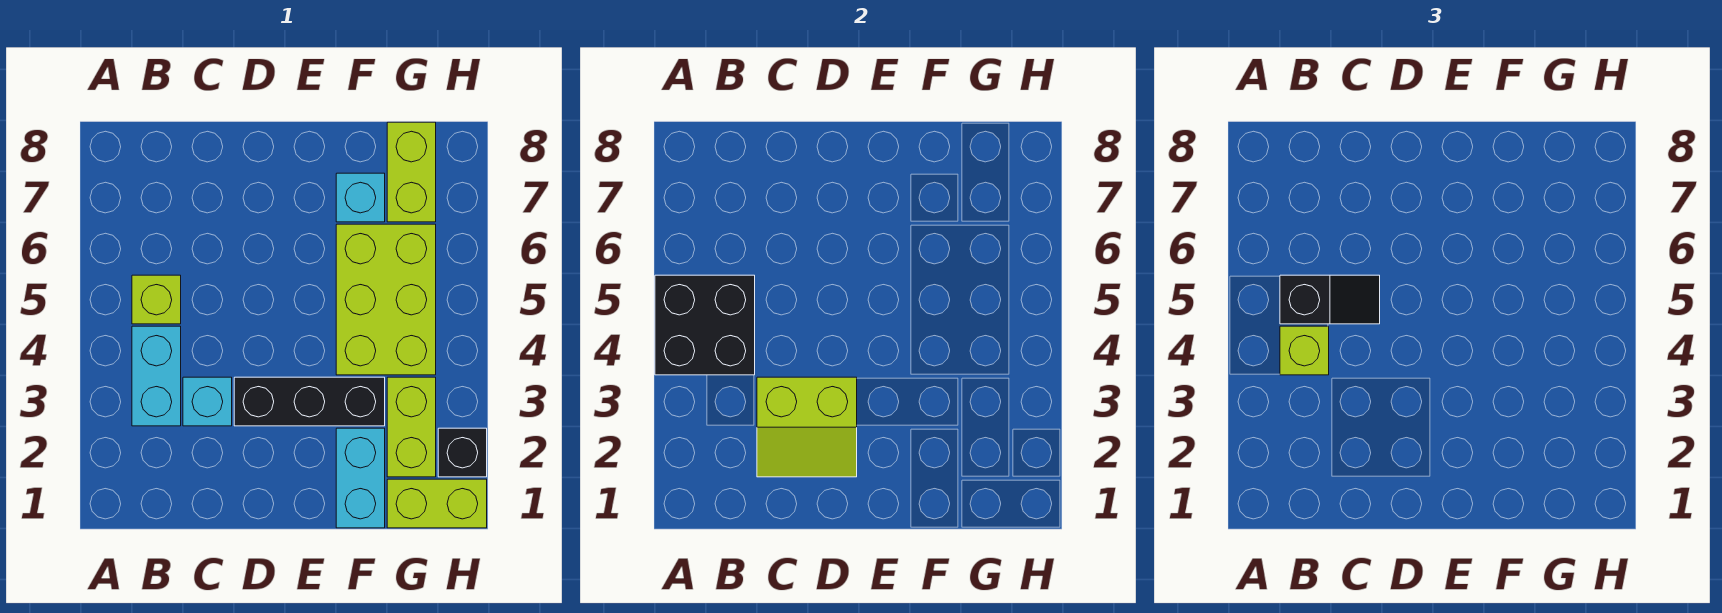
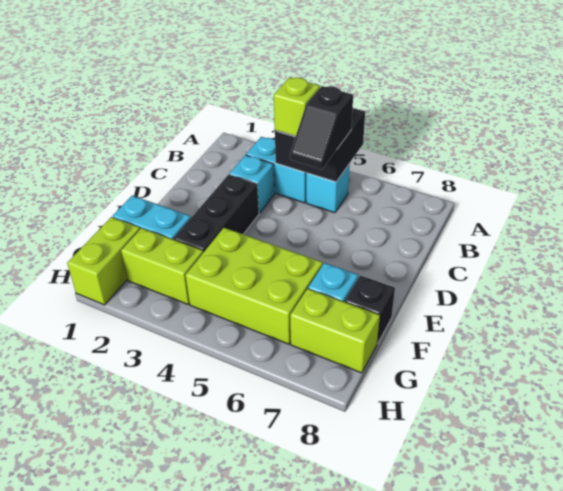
lime brick B5 level 1 -> cyan brick B5 level 1
lime slope C2:D3 level 2 top 3 -> none
black brick H2 level 1 -> black brick F8 level 1

